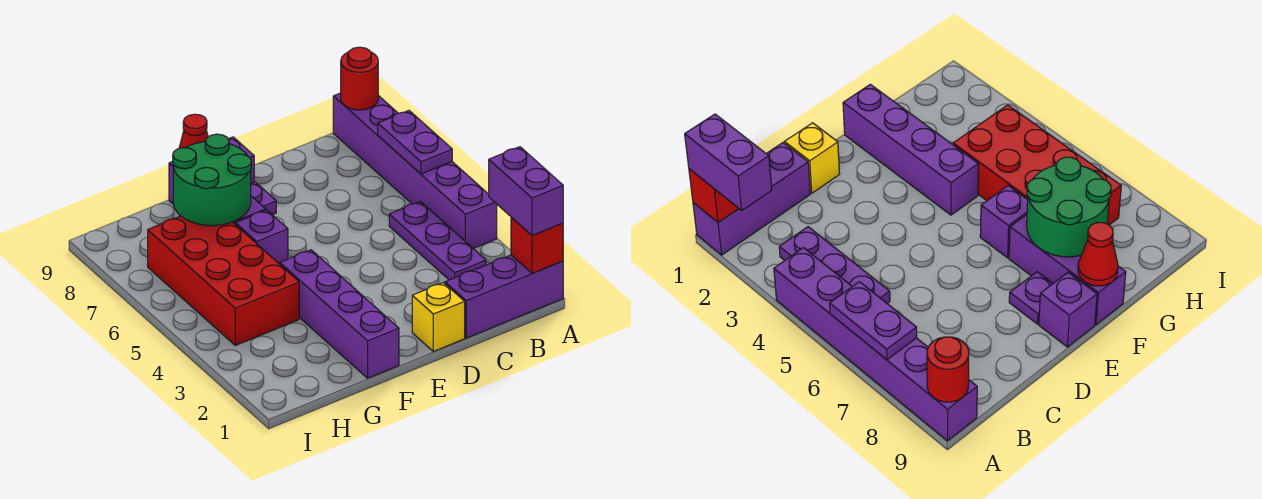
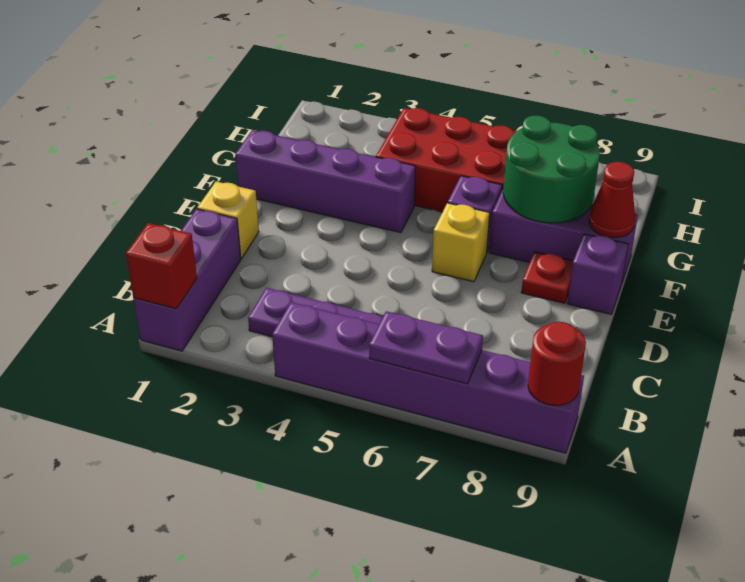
purple brick A1:A2 level 3 -> none
none -> yellow brick E6 level 1
purple plate E8 level 1 -> red plate E8 level 1

